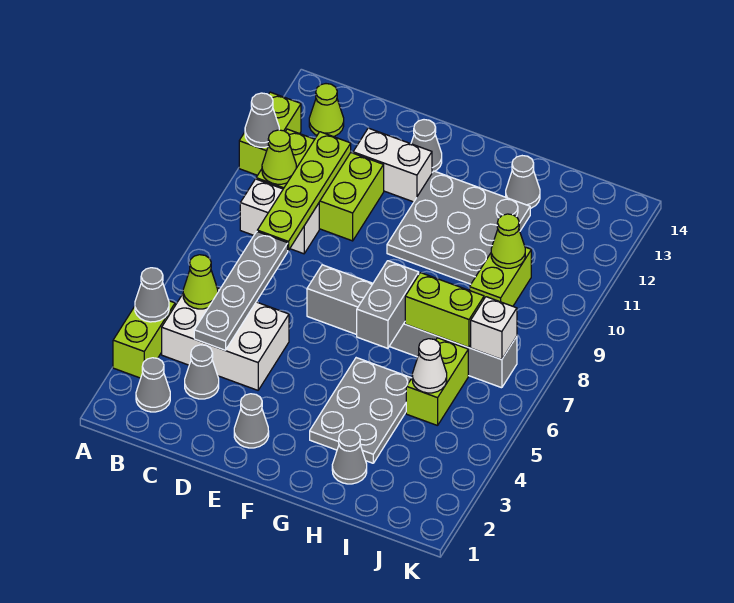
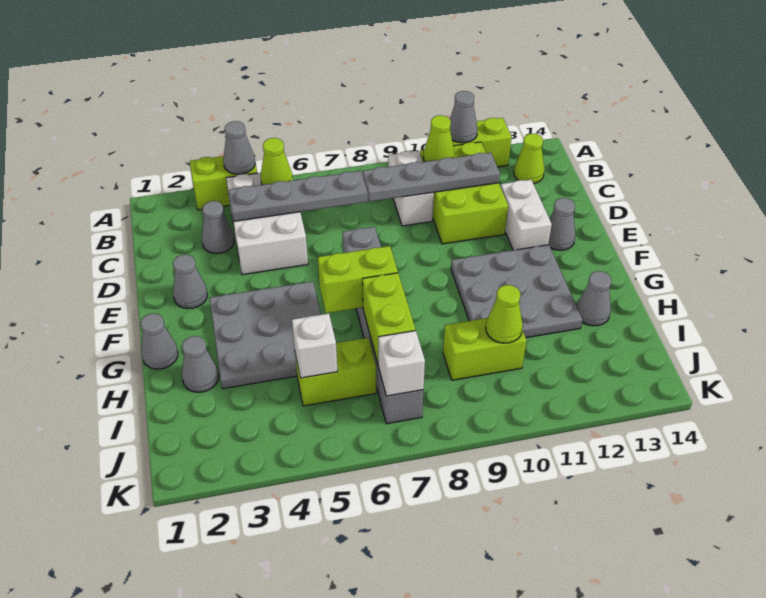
grey cone B2 level 1 -> grey cone G1 level 1
lime plate C8:C11 level 2 -> grey plate C8:C11 level 2
grey plate G3:H5 level 1 -> grey plate F3:H5 level 1
grey brick G6:G7 level 2 -> lime brick G6:G7 level 2
white cone I5 level 2 -> white brick I5 level 2

